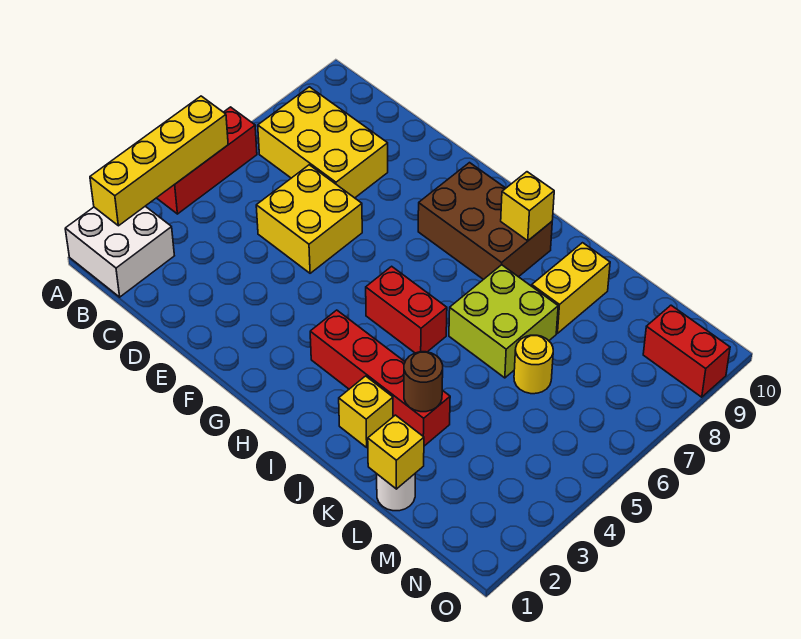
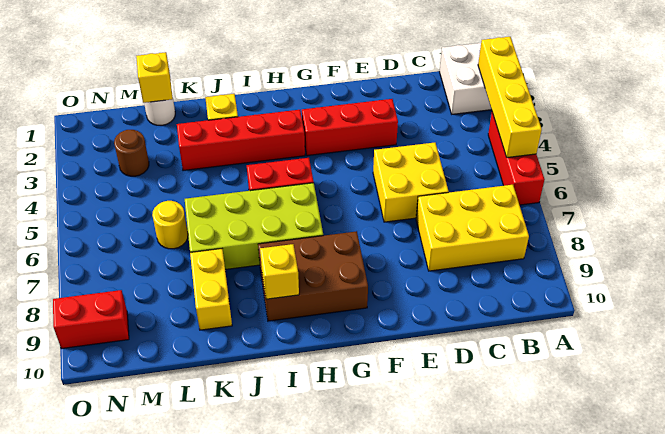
none -> red brick E3:G3 level 1
lime brick J6:K7 level 1 -> lime brick H6:K7 level 1
brown round brick K3 level 2 -> brown round brick M3 level 1

